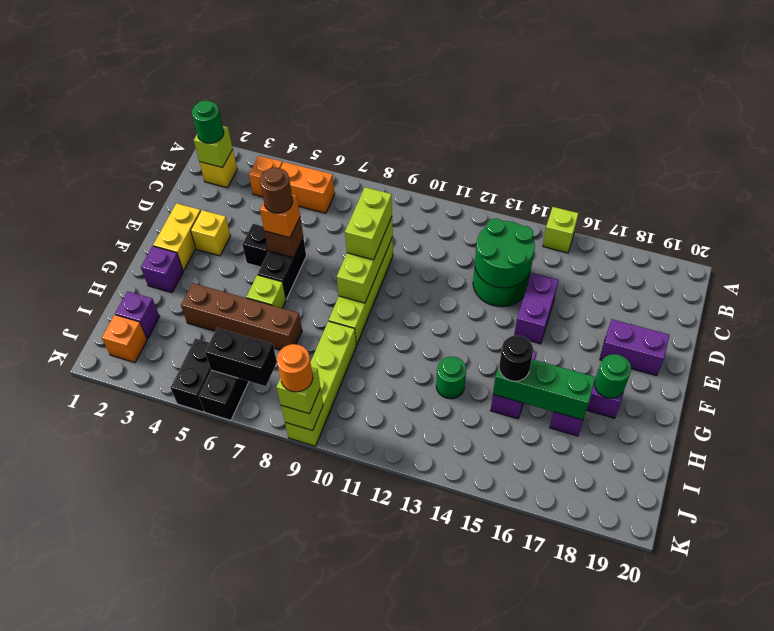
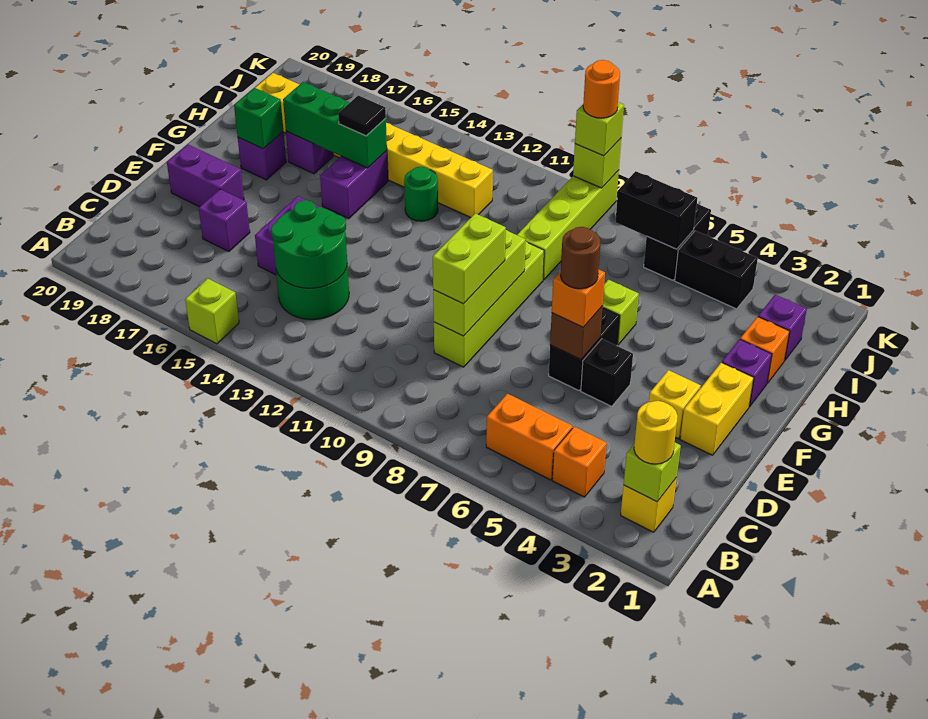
green round brick B2 level 3 -> yellow round brick B2 level 3
none -> purple brick D17 level 1
green round brick G18 level 2 -> green brick G18 level 2
brown brick H4:H7 level 1 -> none
black round brick H15 level 3 -> black tile H15 level 3
none -> yellow brick I12:I19 level 1
orange brick J2 level 1 -> orange brick H2 level 1
black brick J5:K5 level 1 -> black brick J4:J5 level 1

